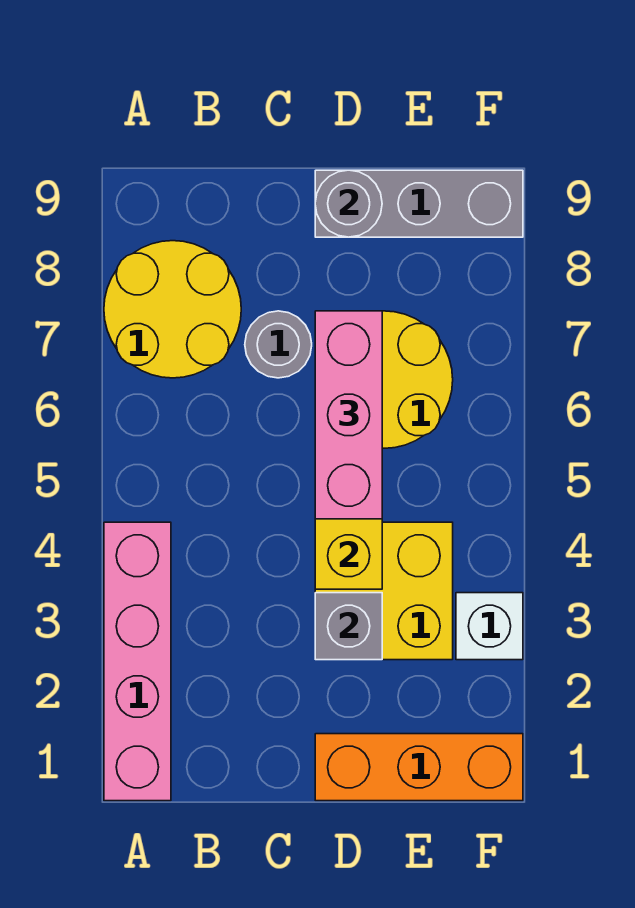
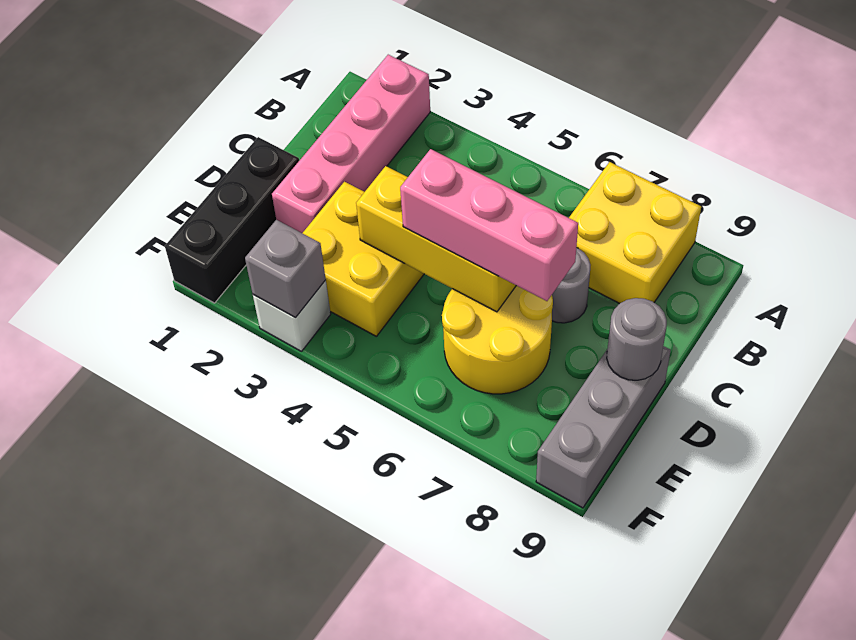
pink brick A1:A4 level 1 -> pink brick A2:D2 level 1
yellow round brick A7:B8 level 1 -> yellow brick A7:B8 level 1
orange brick D1:F1 level 1 -> black brick D1:F1 level 1
grey brick D3 level 2 -> grey brick F3 level 2

